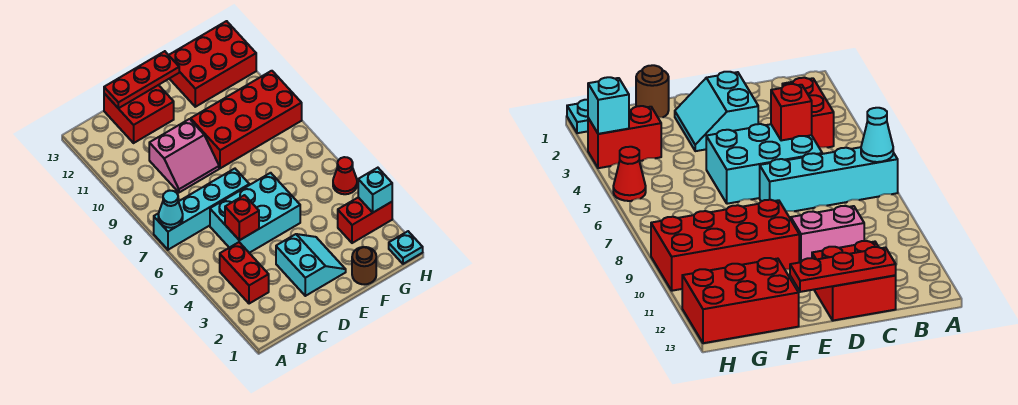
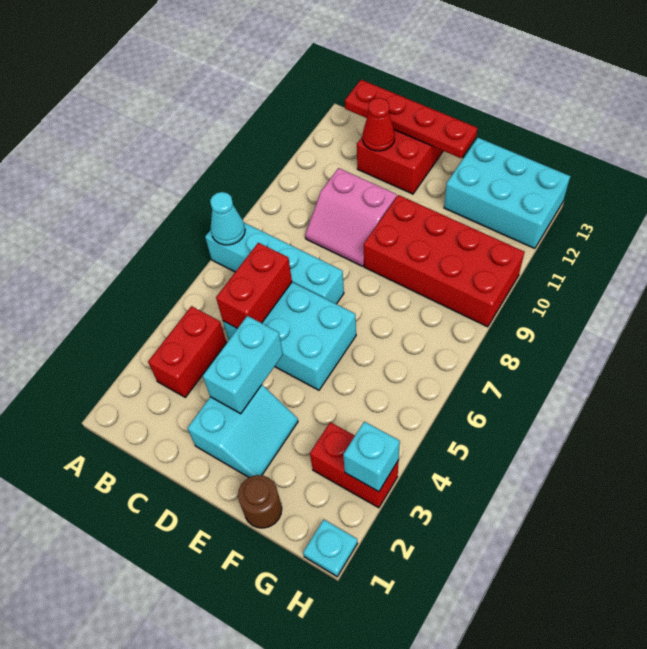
red brick C5 level 2 -> red brick C5:C6 level 2
red plate C13:E13 level 2 -> red plate B13:E13 level 2
none -> cyan brick D3:D4 level 2
red brick F12:H13 level 1 -> cyan brick F12:H13 level 1
red cone H5 level 1 -> red cone C12 level 2

